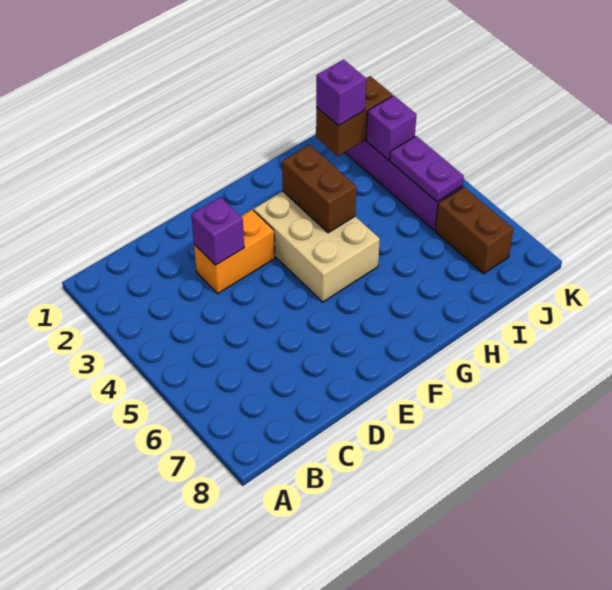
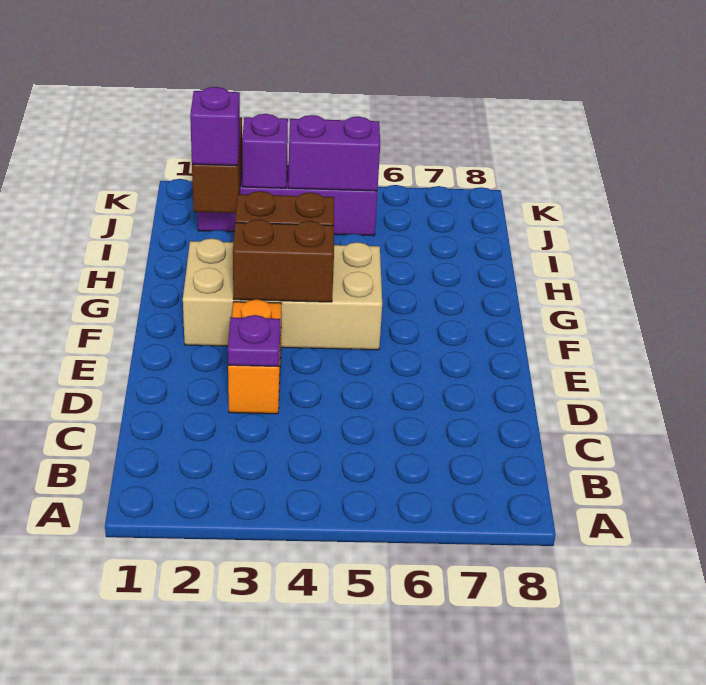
purple brick D3 level 2 -> purple plate D3 level 2
tan brick F3:G5 level 1 -> tan brick F2:G5 level 1
purple plate J4:J5 level 2 -> purple brick J4:J5 level 2
brown brick J6:J7 level 1 -> brown brick F3:F4 level 2

